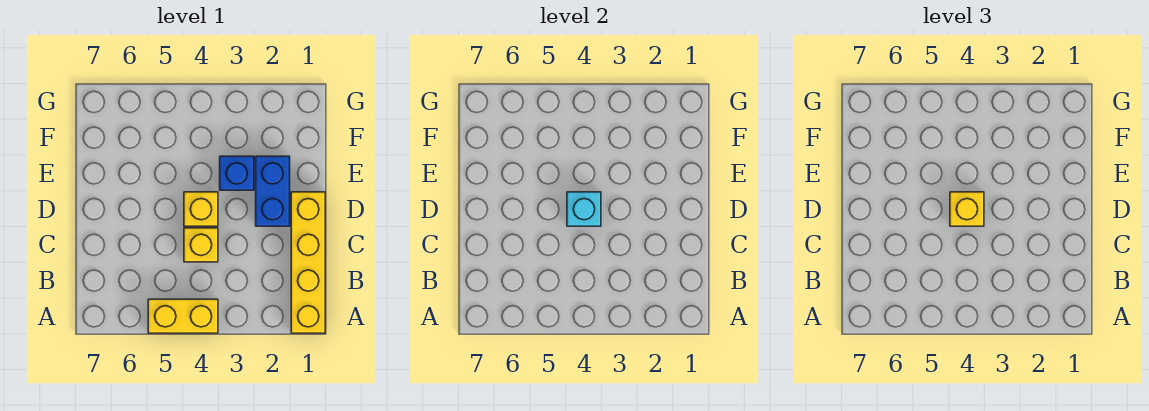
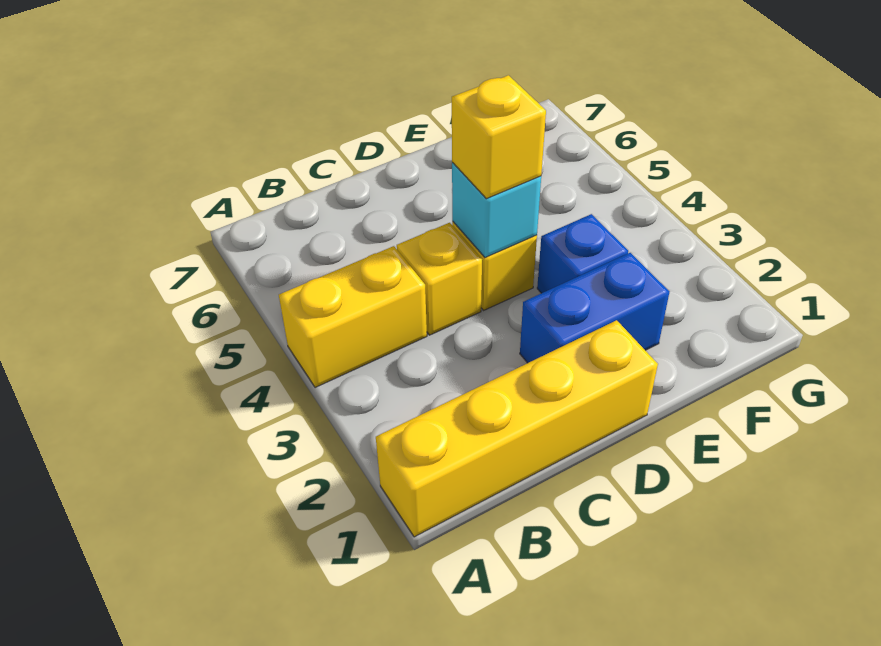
yellow brick A4:A5 level 1 -> yellow brick A4:B4 level 1

